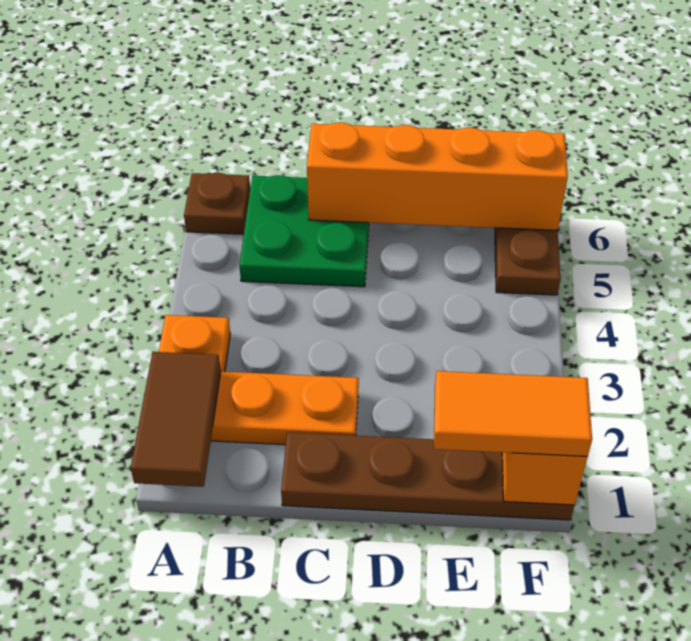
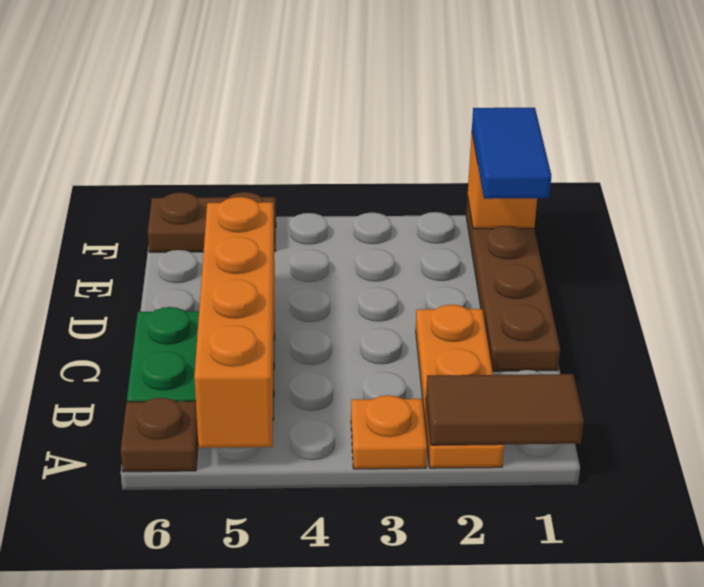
orange brick C6:F6 level 2 -> orange brick A5:D5 level 2
orange tile E1:F1 level 3 -> blue tile E1:F1 level 3

